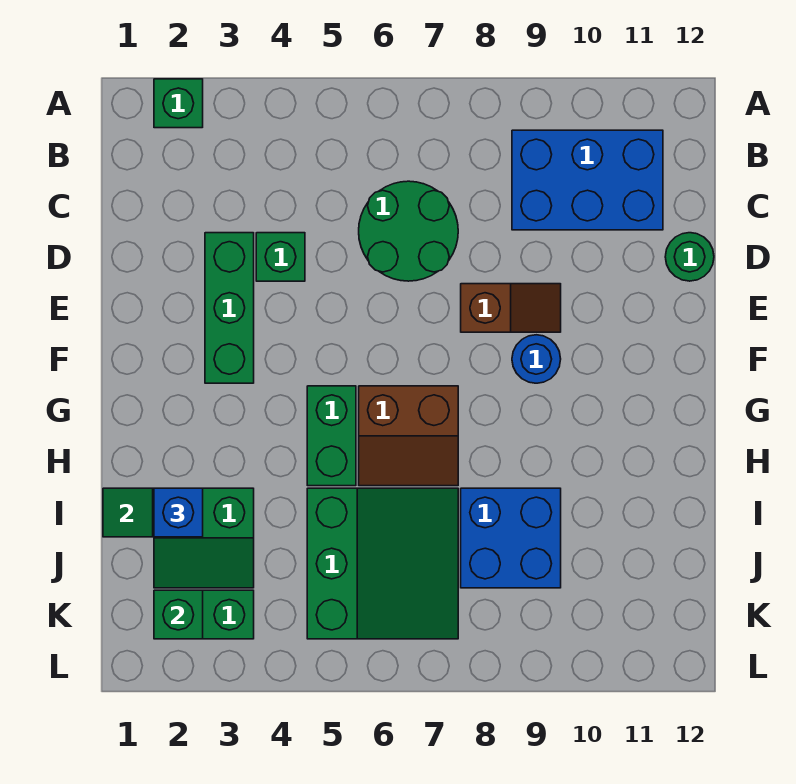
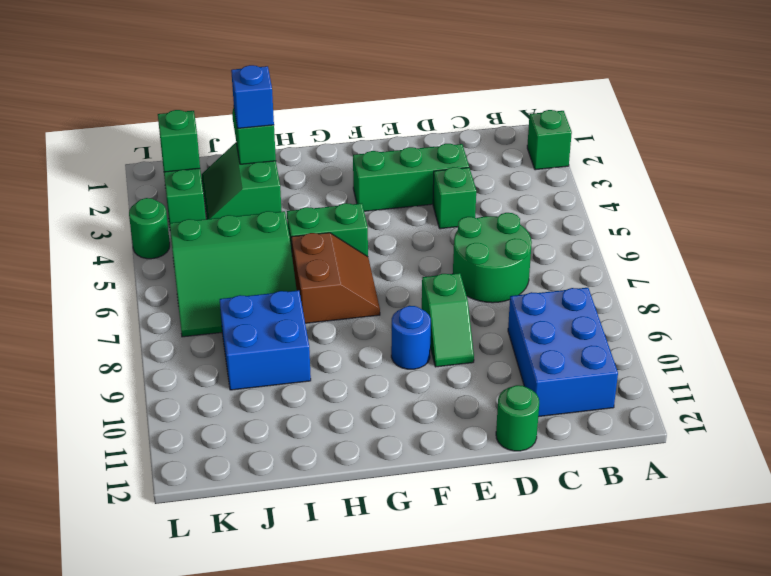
brown slope E8:E9 level 1 top 8 -> green slope E8:E9 level 1 top 8
brown slope G6:H7 level 1 top G -> brown slope G6:H7 level 1 top H
none -> green round brick L4 level 1

